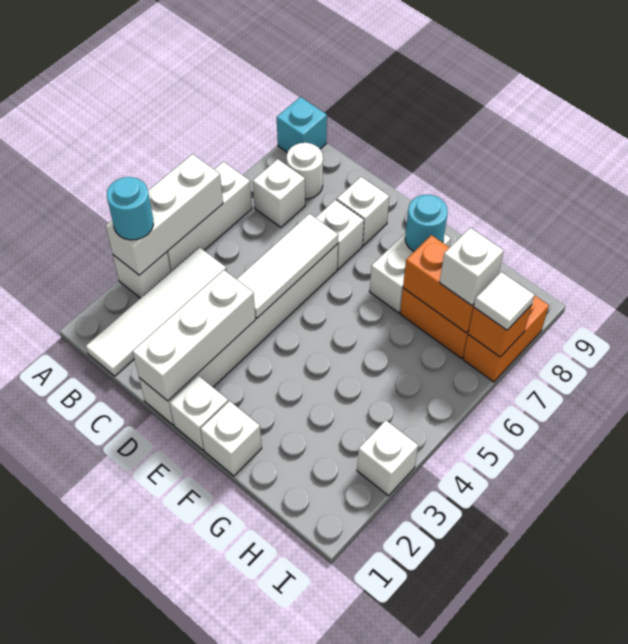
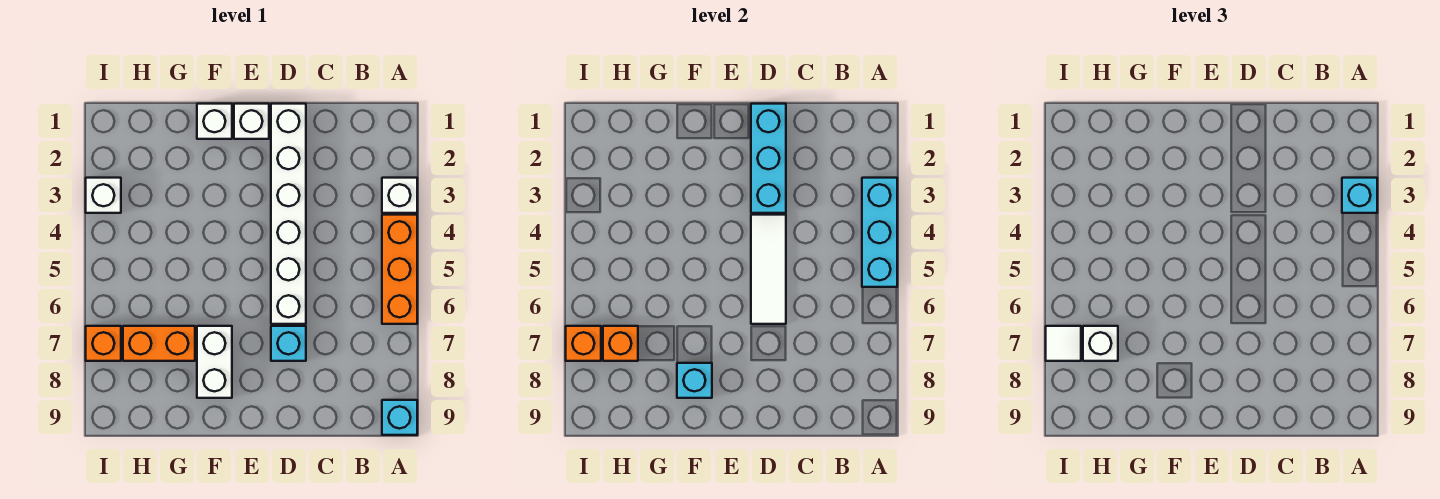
white brick A3:A5 level 2 -> cyan brick A3:A5 level 2
cyan round brick A3 level 3 -> cyan brick A3 level 3
white brick A4:A6 level 1 -> orange brick A4:A6 level 1
white tile B1:B4 level 1 -> none
white brick B7 level 1 -> none
white round brick B8 level 1 -> none
white brick D1:D3 level 2 -> cyan brick D1:D3 level 2
white brick D7 level 1 -> cyan brick D7 level 1
white brick D8 level 1 -> none
cyan round brick F8 level 2 -> cyan brick F8 level 2
orange brick G7:H7 level 2 -> orange brick H7 level 2
orange brick I7:I8 level 1 -> orange brick I7 level 1

